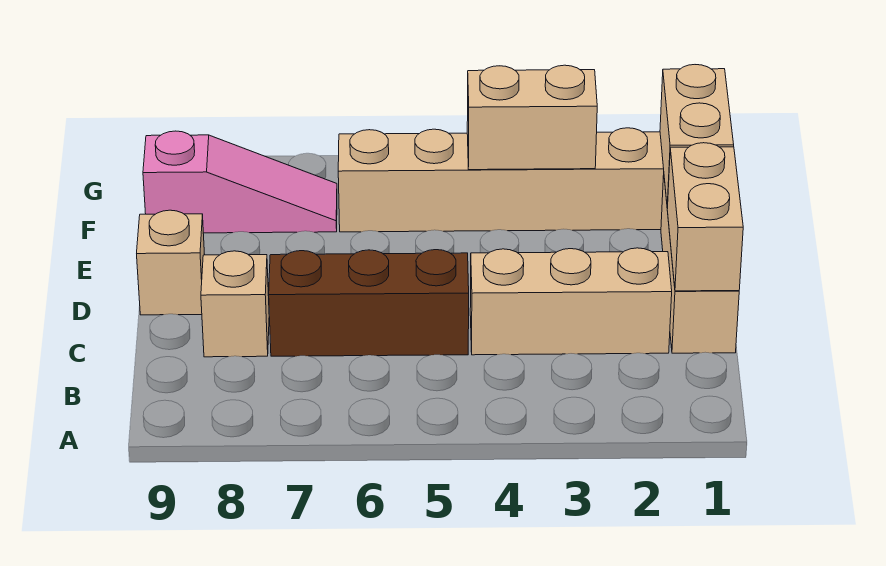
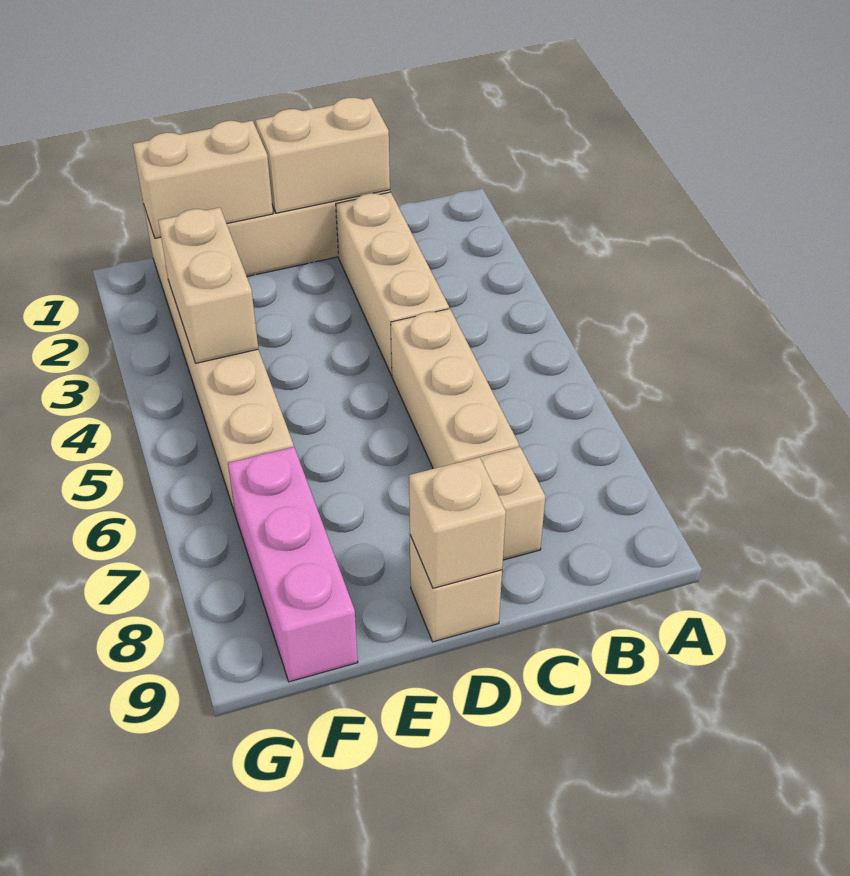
brown brick C5:C7 level 1 -> tan brick C5:C7 level 1
none -> tan brick D9 level 2
pink slope F7:F9 level 1 top 9 -> pink brick F7:F9 level 1

